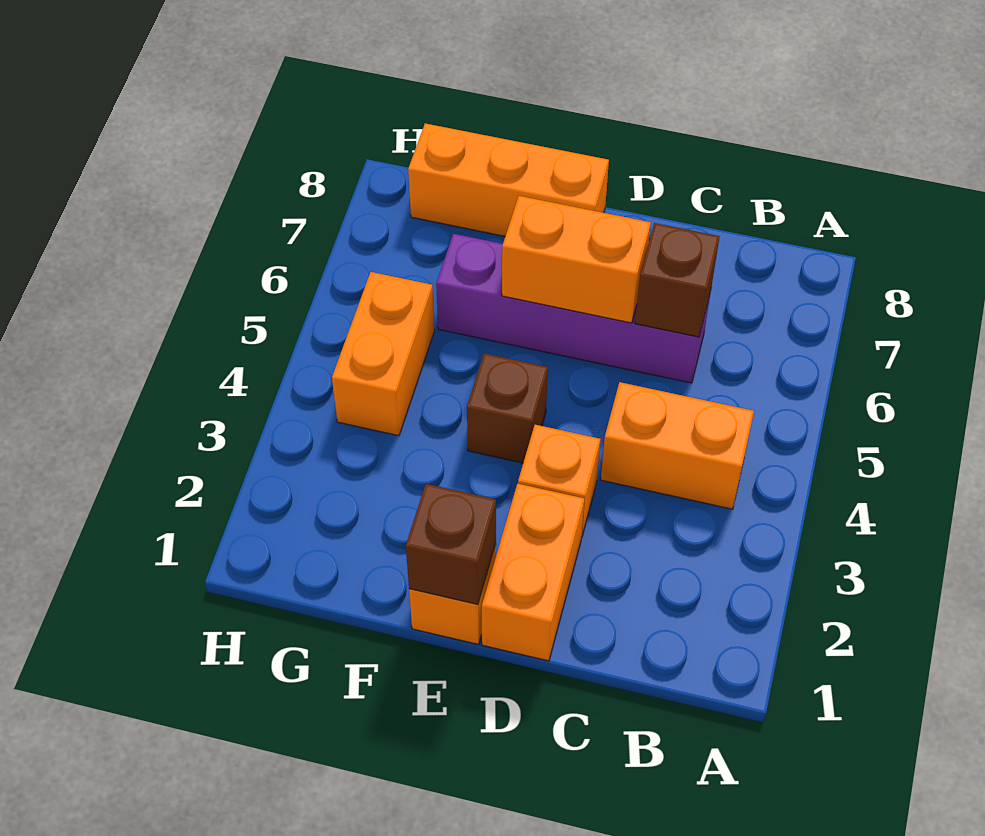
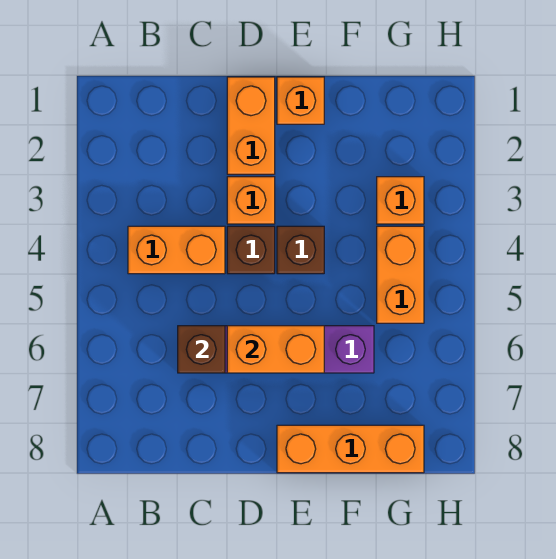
brown brick E1 level 2 -> brown brick D4 level 1
none -> orange brick G3 level 1

